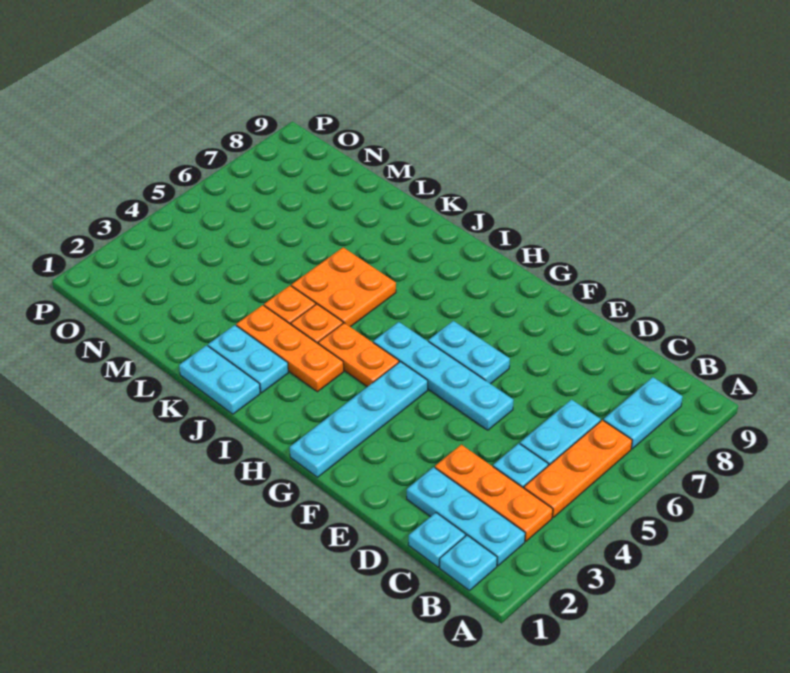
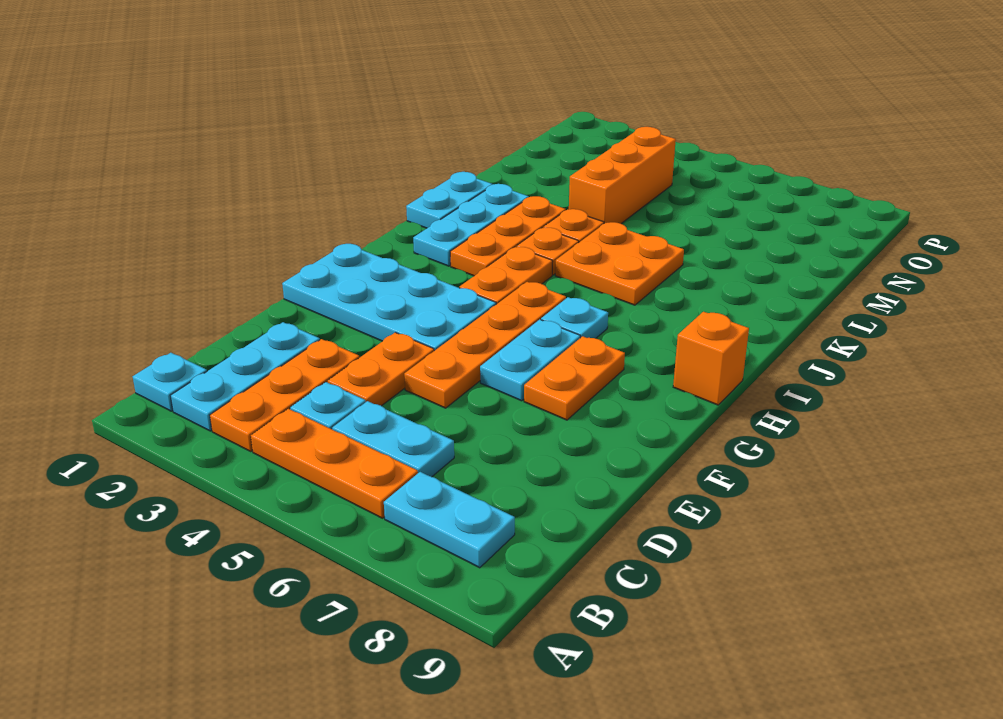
cyan plate C1 level 1 -> cyan plate H6 level 1
none -> orange plate D4:E4 level 1
cyan plate E5:H5 level 1 -> orange plate E5:H5 level 1
none -> orange plate F7:G7 level 1
cyan plate G1:G4 level 1 -> cyan plate F1:G4 level 1
none -> orange brick H9 level 1
cyan plate J2:K2 level 1 -> cyan plate I2:K2 level 1
none -> orange brick L4:N4 level 1

